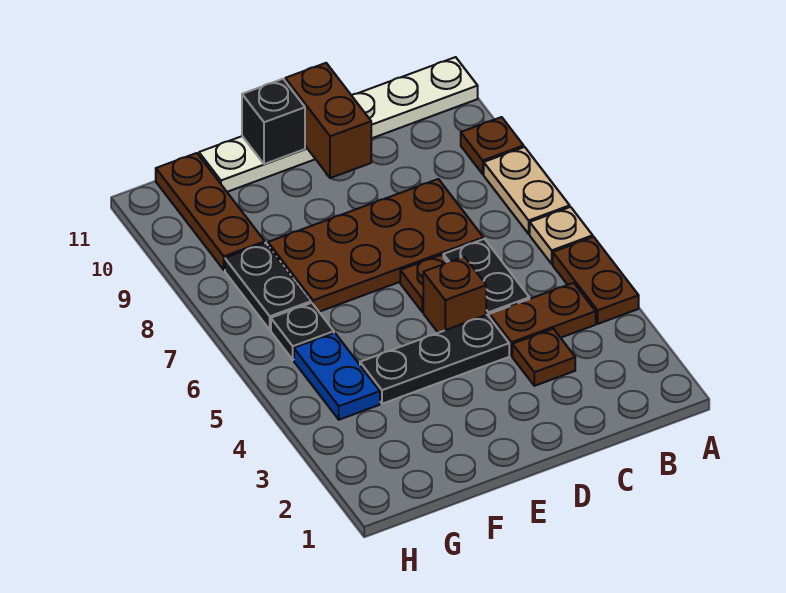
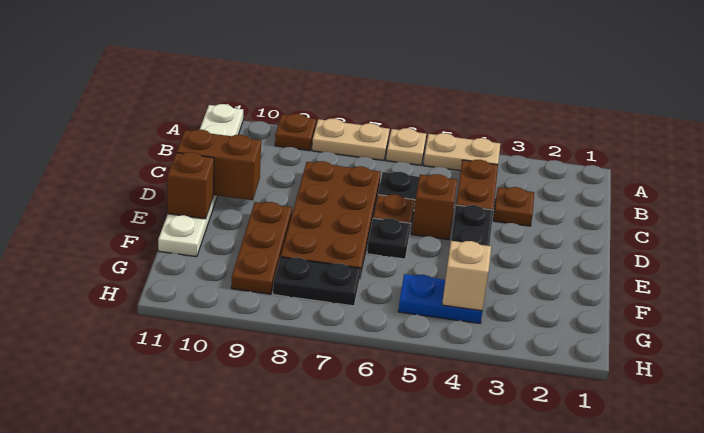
brown plate A4:A5 level 1 -> tan plate A4:A5 level 1
black brick E11 level 2 -> brown brick E11 level 2
none -> tan brick G4 level 2
black plate G6 level 1 -> black plate E6 level 1
brown plate G9:G11 level 1 -> brown plate E9:G9 level 1

